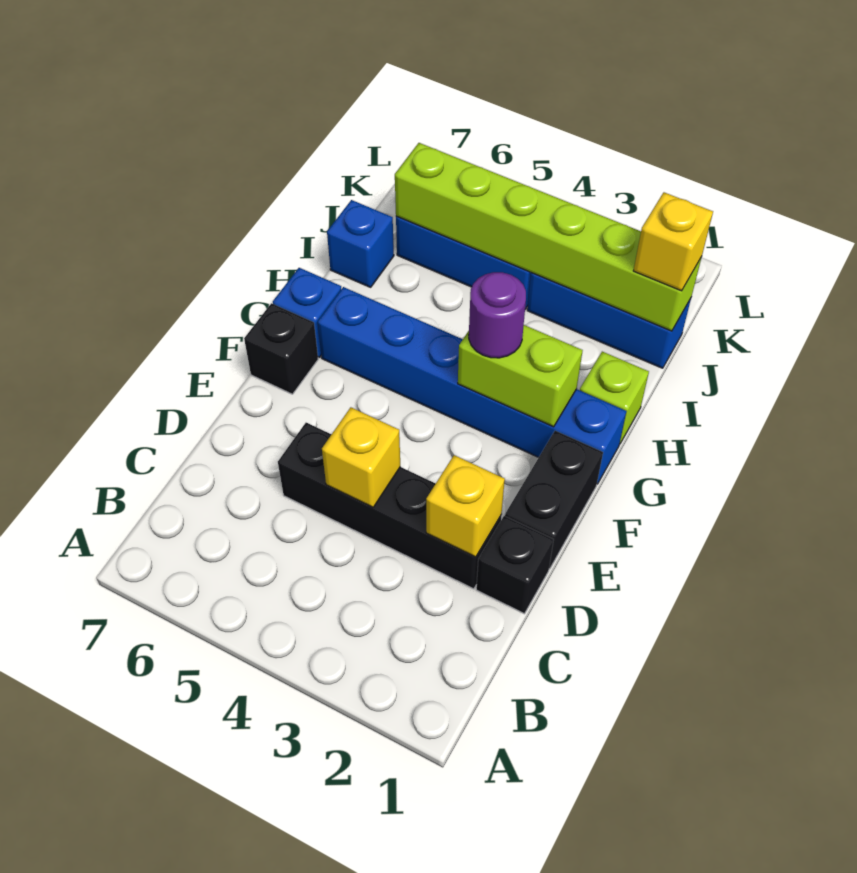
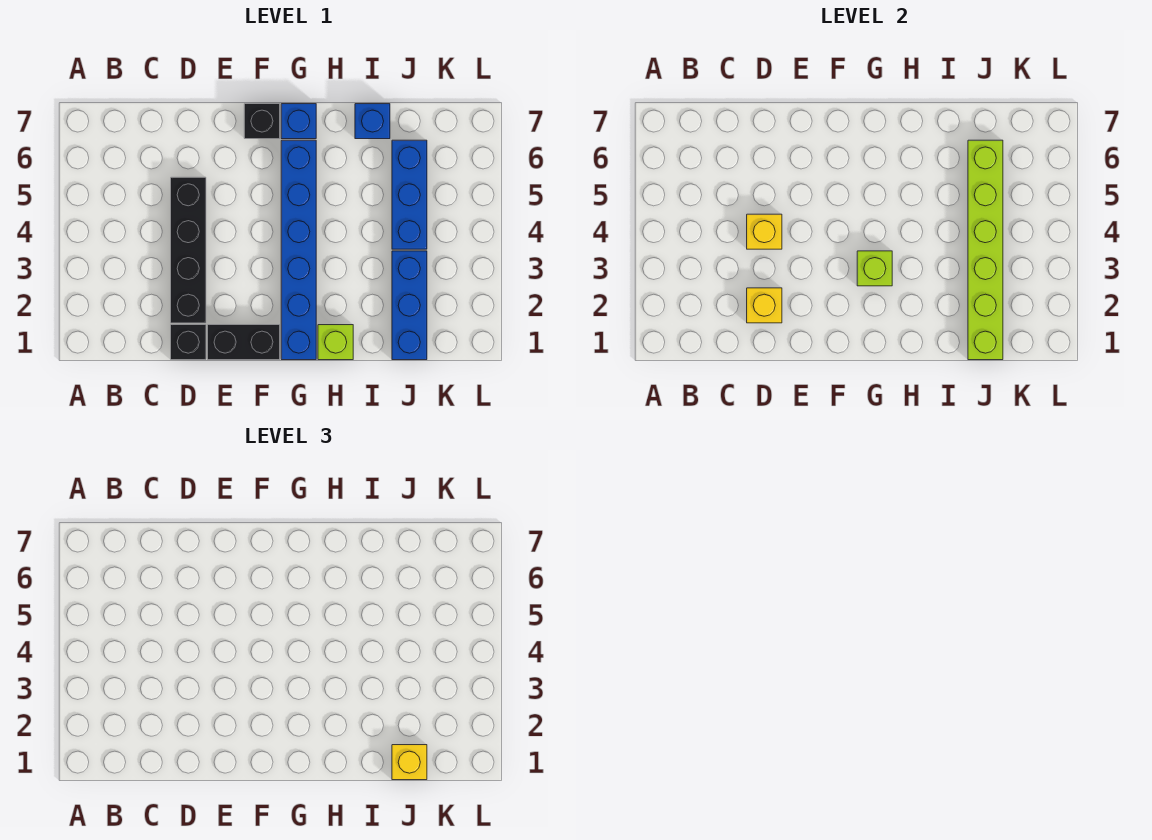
lime brick G2:G3 level 2 -> lime brick G3 level 2
purple round brick G3 level 3 -> none

